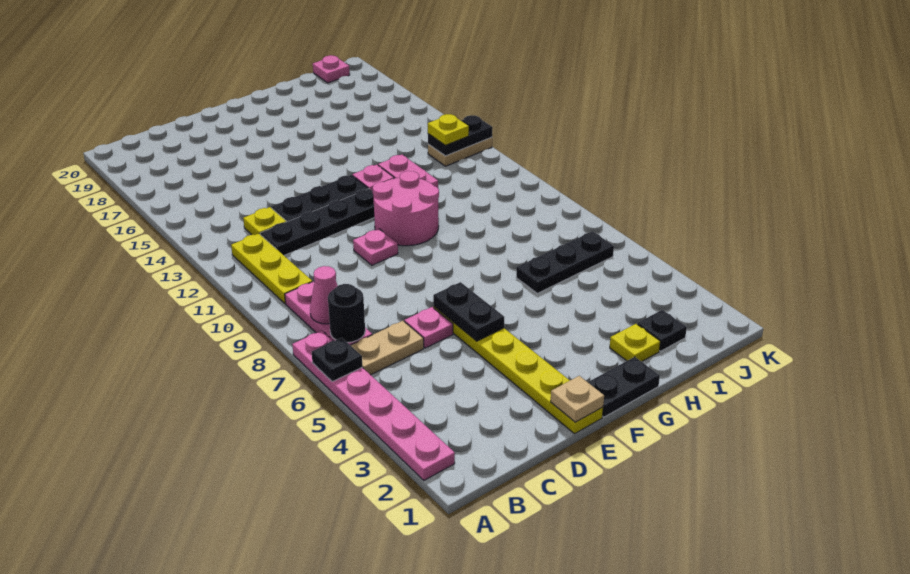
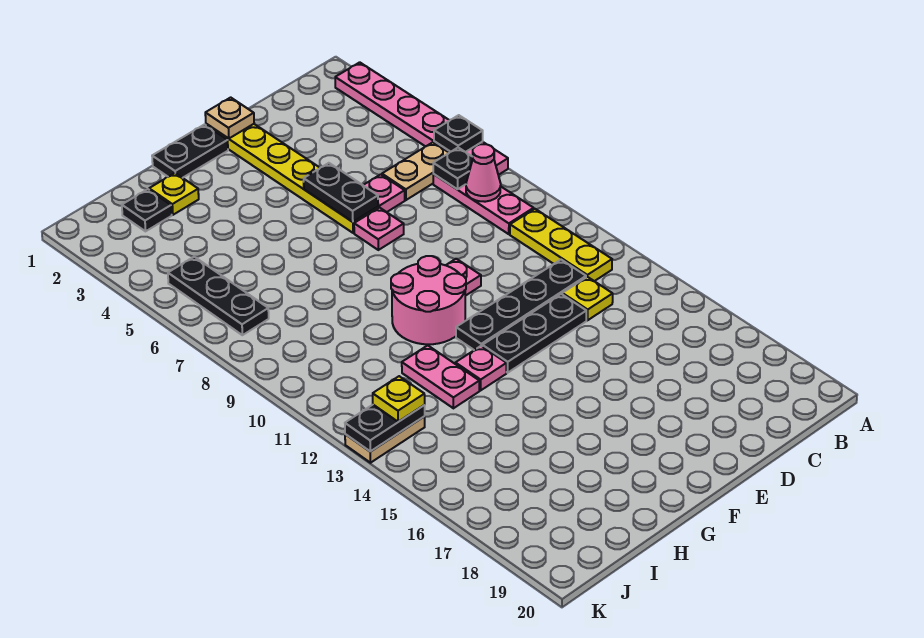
black round brick B7 level 2 -> black plate B7 level 2
black plate H6:J6 level 1 -> black plate J5:J7 level 1
pink plate J20 level 1 -> pink plate E7 level 1

